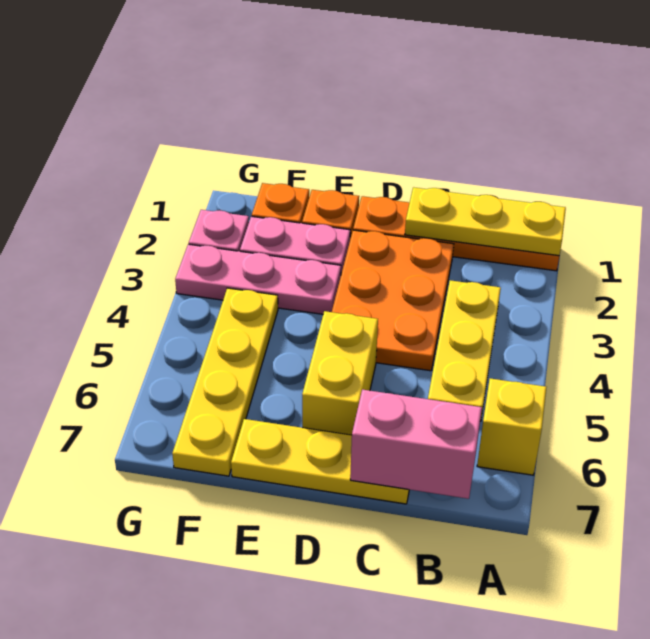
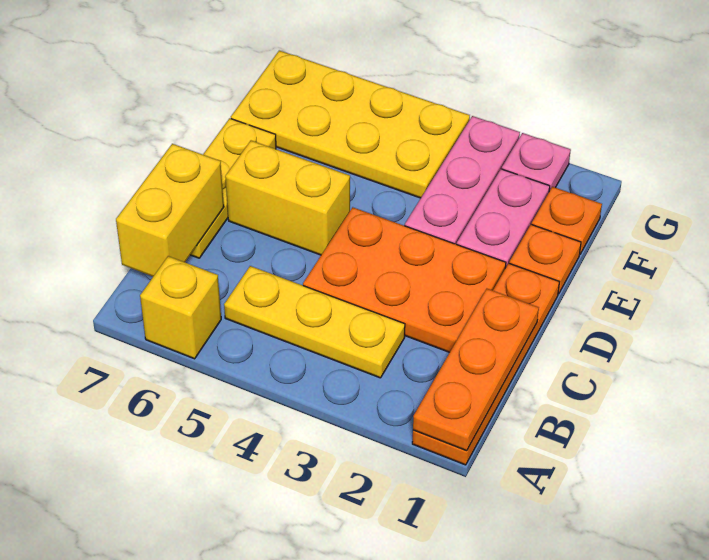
yellow plate A1:C1 level 2 -> orange plate A1:C1 level 2
pink brick B7:C7 level 2 -> yellow brick B7:C7 level 2
yellow plate F4:F7 level 1 -> yellow plate F4:G7 level 1

